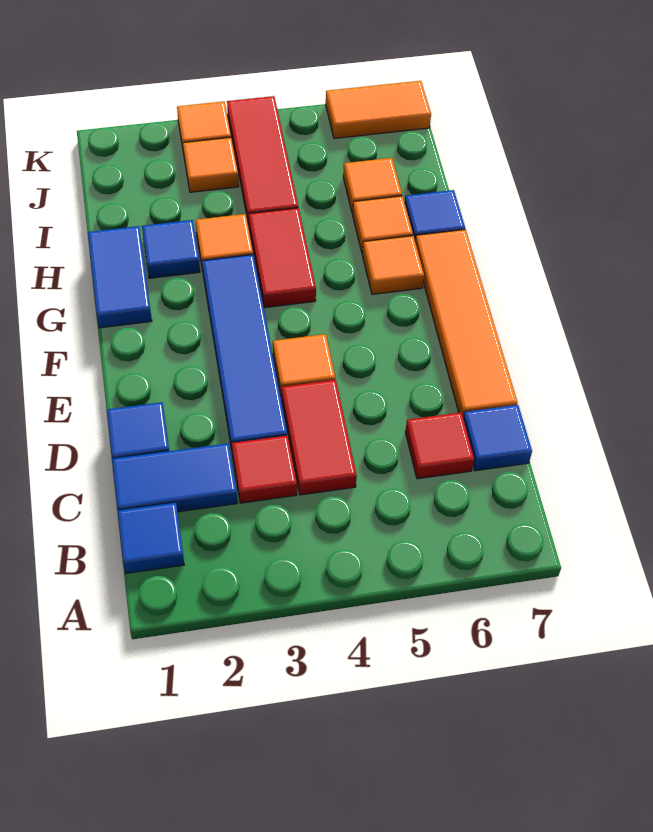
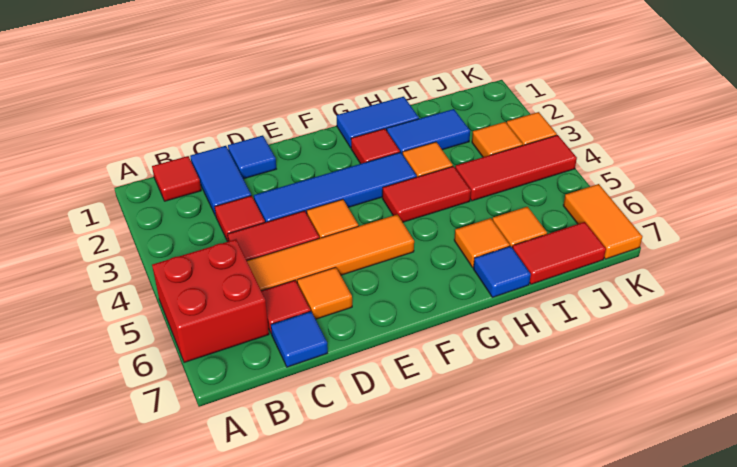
none -> red brick A5:B6 level 1
blue tile B1 level 1 -> red tile B1 level 1
orange tile D7:G7 level 1 -> orange tile C5:F5 level 1
none -> red tile G2 level 1
orange tile G6 level 1 -> orange tile D6 level 1
blue tile H2 level 1 -> blue tile H2:I2 level 1
none -> red tile I7:J7 level 1

